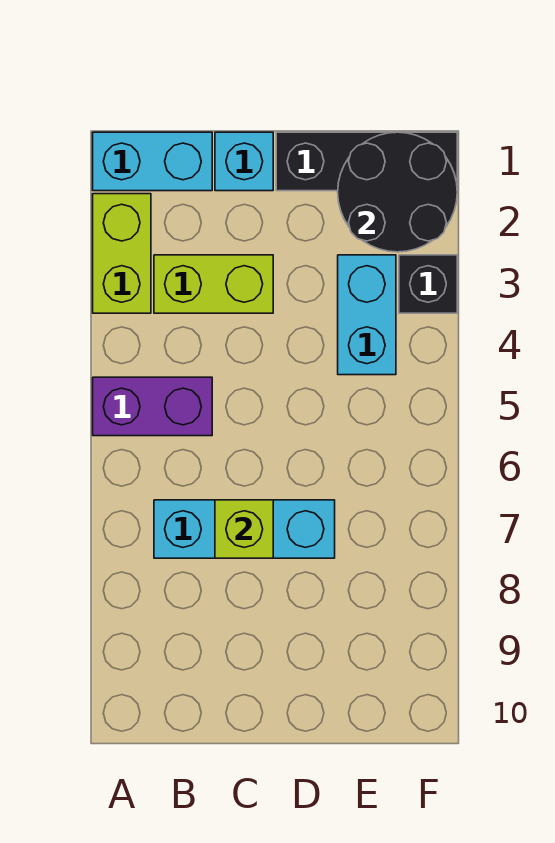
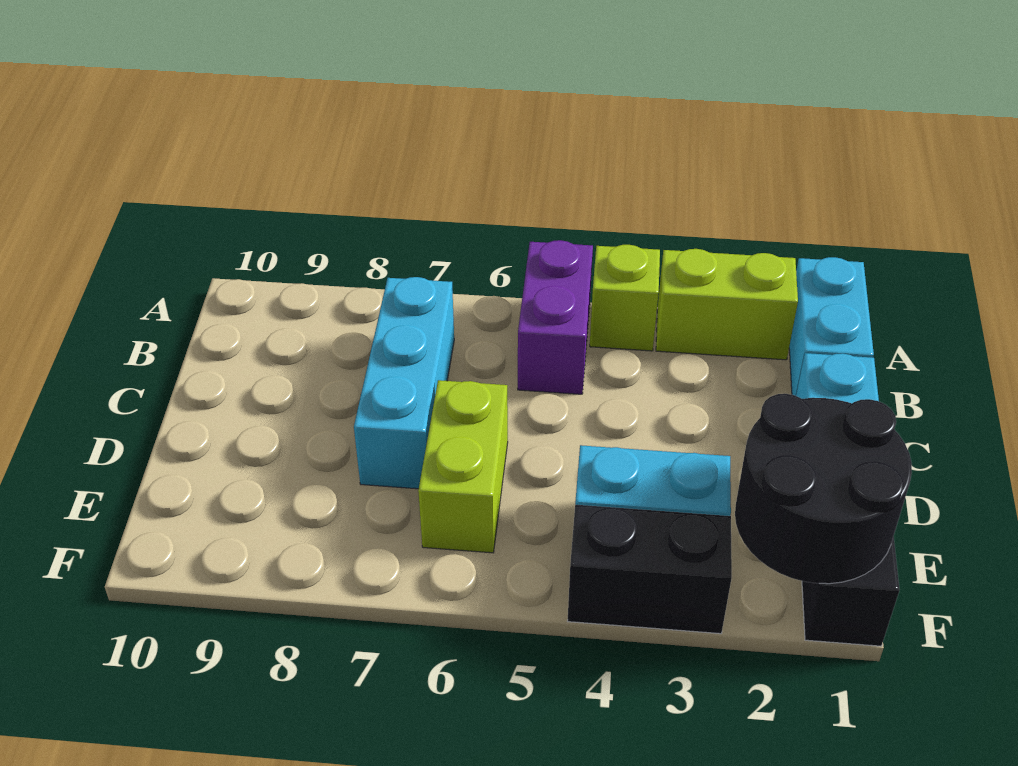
lime brick B3:C3 level 1 -> lime brick D6:E6 level 1
lime brick C7 level 2 -> lime brick A4 level 1
black brick F3 level 1 -> black brick F3:F4 level 1

